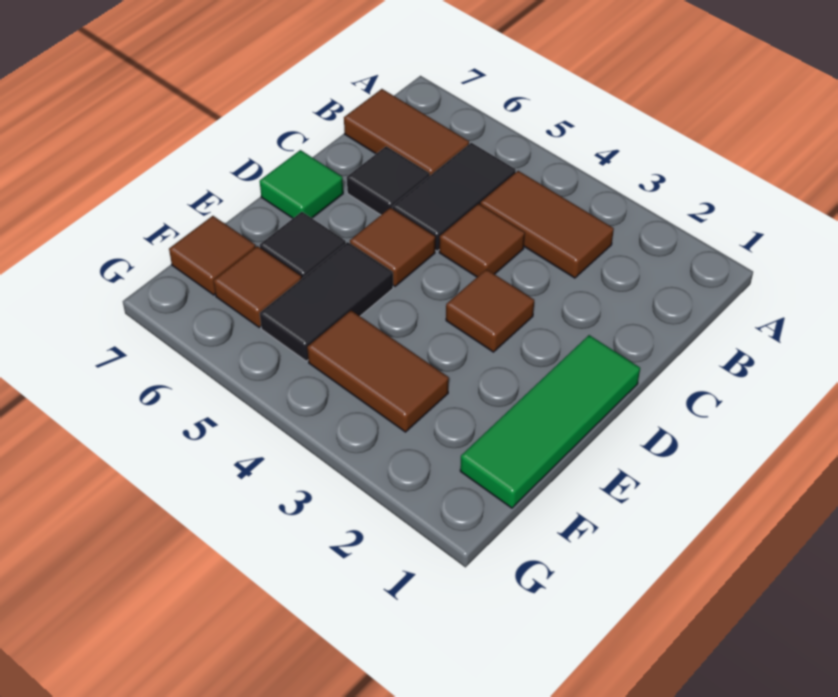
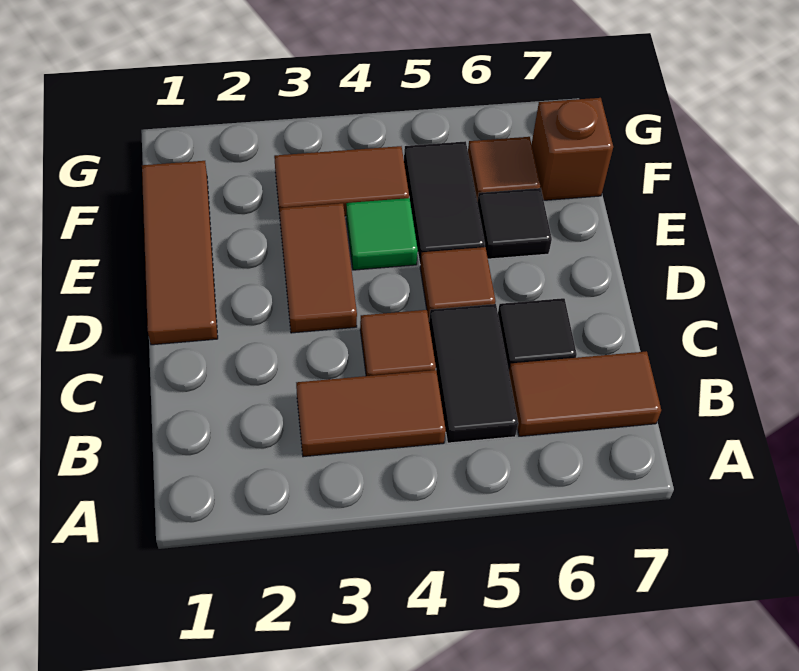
green tile D1:F1 level 1 -> brown tile D1:F1 level 1
brown tile D3 level 1 -> brown tile D3:E3 level 1
green tile D7 level 1 -> green tile E4 level 1
brown tile F7 level 1 -> brown brick F7 level 1

